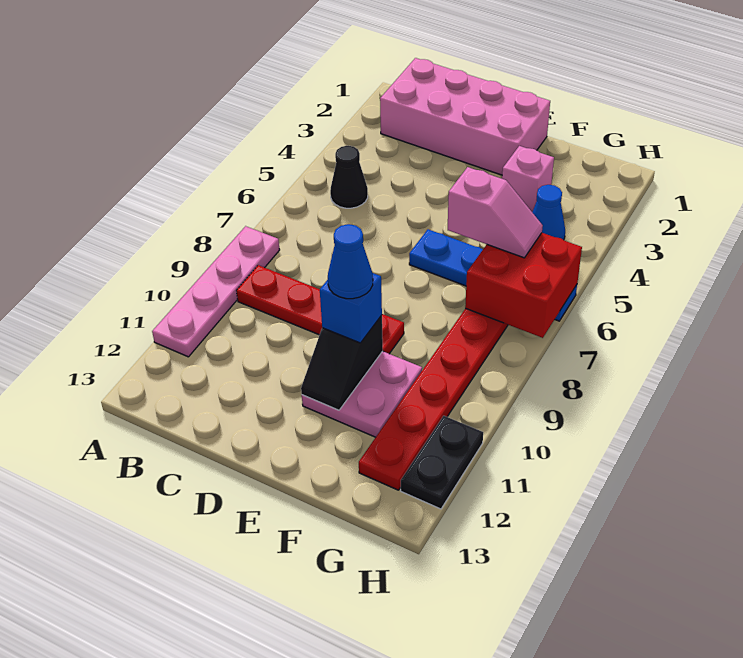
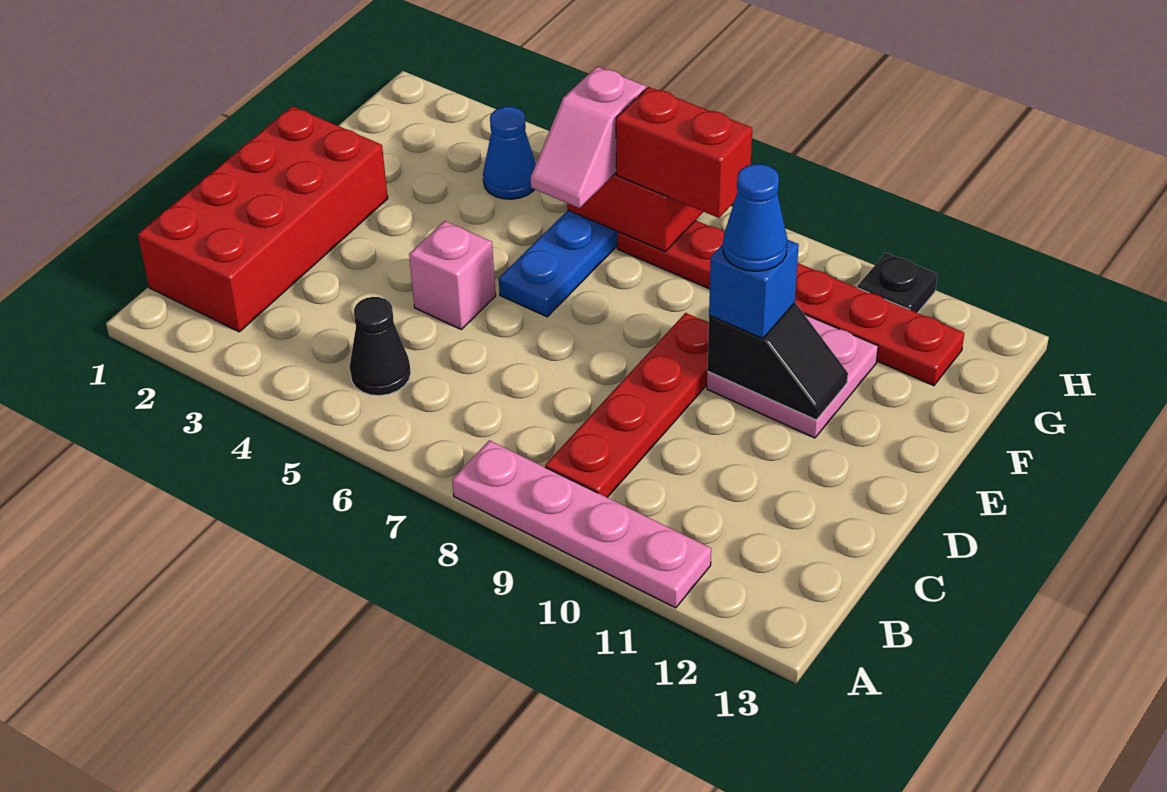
pink brick B1:E2 level 1 -> red brick B1:E2 level 1
pink brick F3 level 1 -> pink brick D5 level 1
pink slope F6:G6 level 3 top F -> pink slope F6:G6 level 3 top G
none -> red brick G7:G8 level 3
black plate H11:H12 level 1 -> black plate H11 level 1

